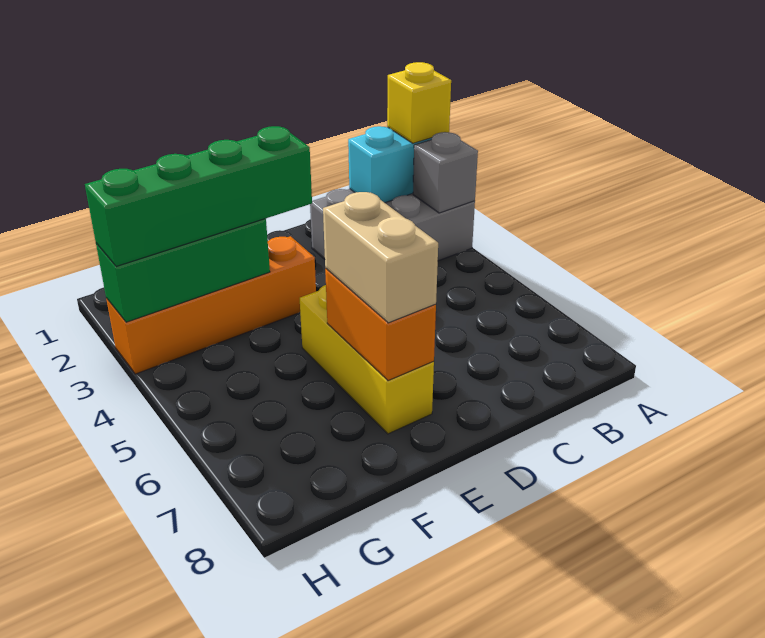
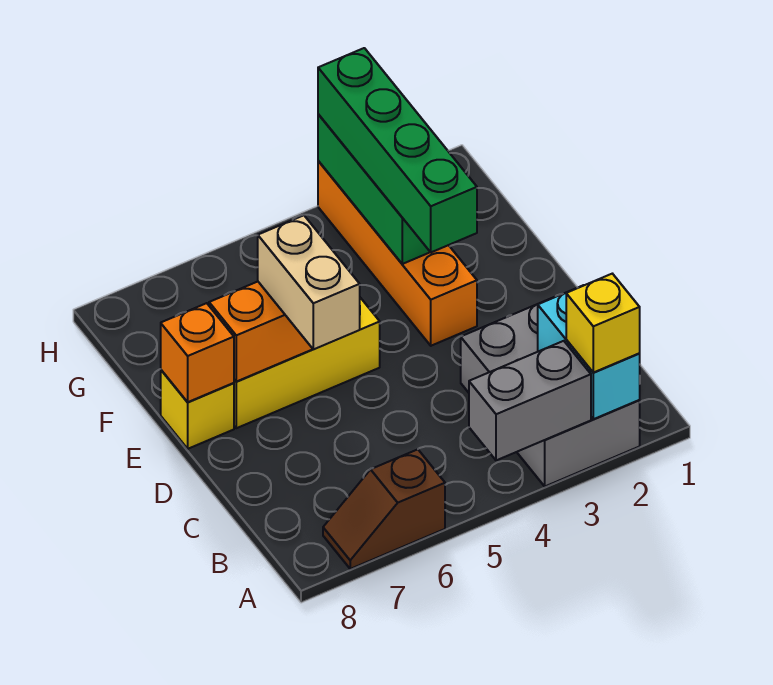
grey brick A3 level 2 -> grey brick A3:A4 level 2
none -> brown slope A6:A7 level 1 top 6
tan brick E6:E7 level 3 -> tan brick D6:E6 level 3
none -> yellow brick E8 level 1
none -> orange brick E8 level 2

